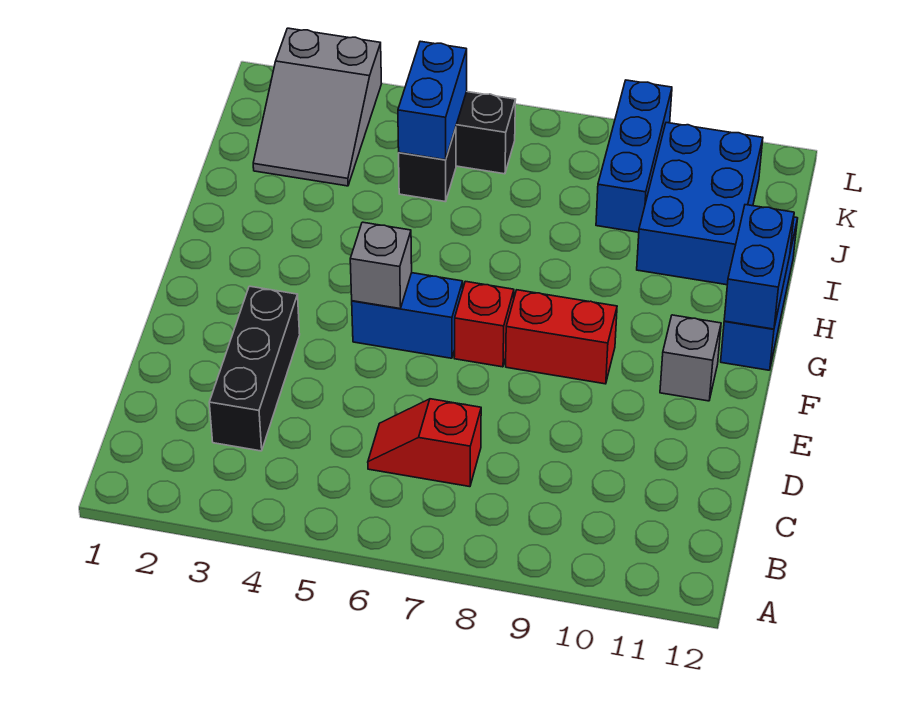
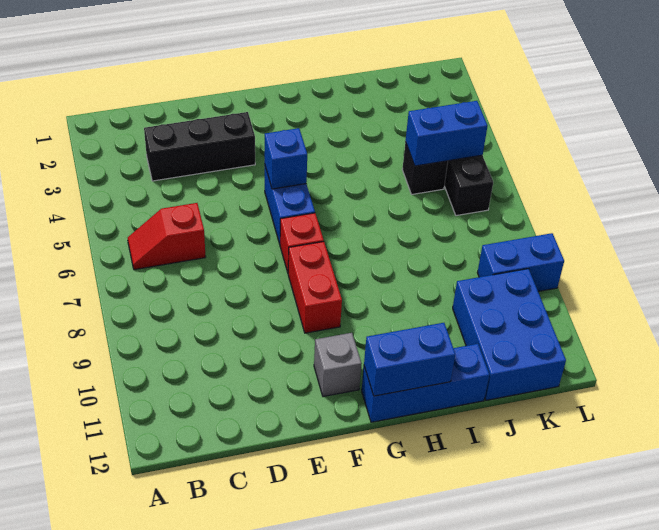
red slope C6:C7 level 1 top 7 -> red slope B6:C6 level 1 top C
grey brick F5 level 2 -> blue brick F5 level 2
blue brick I10:K11 level 1 -> blue brick J10:K12 level 1
grey slope J2:L3 level 1 top L -> none
blue brick J9:L9 level 1 -> blue brick K9:L9 level 1

